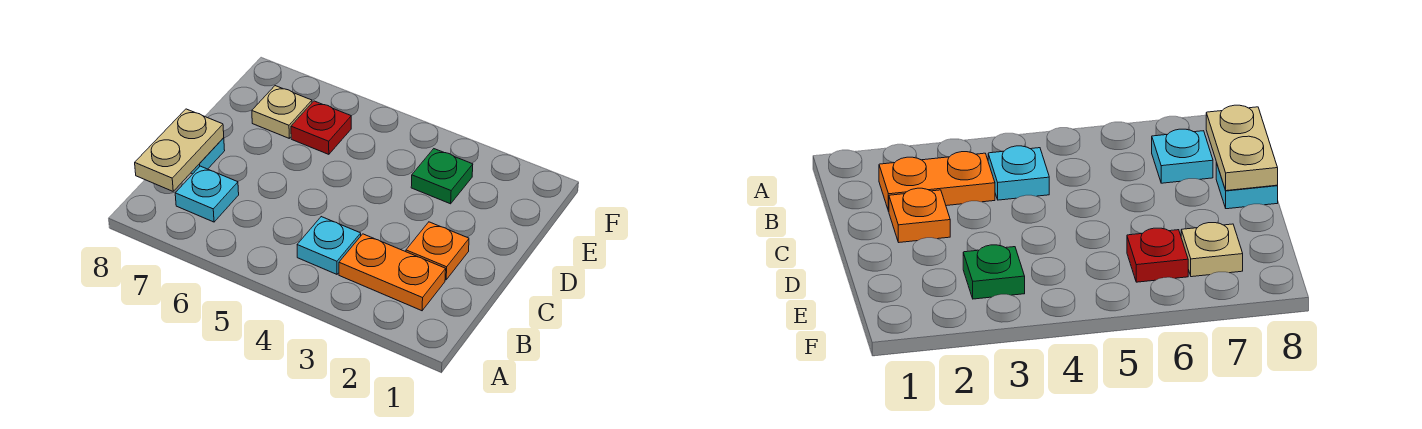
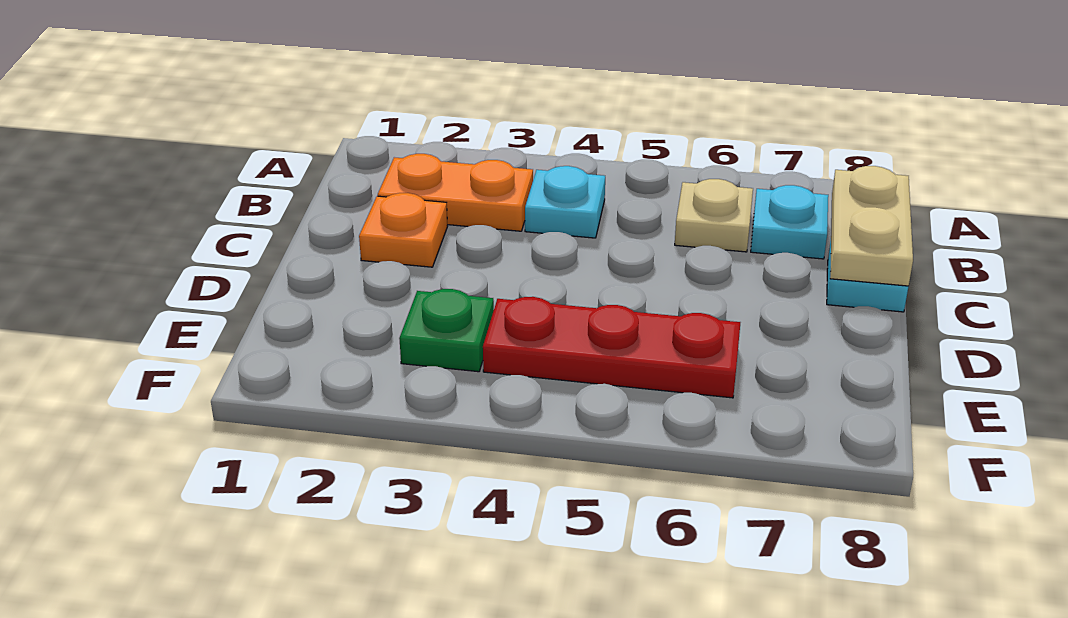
red plate E6 level 1 -> red plate E4:E6 level 1
tan plate E7 level 1 -> tan plate B6 level 1

